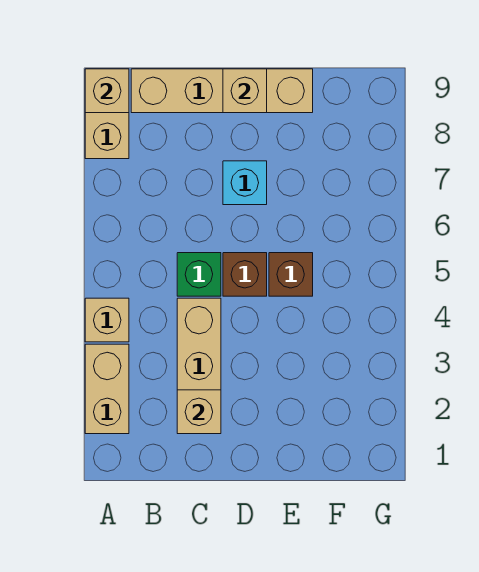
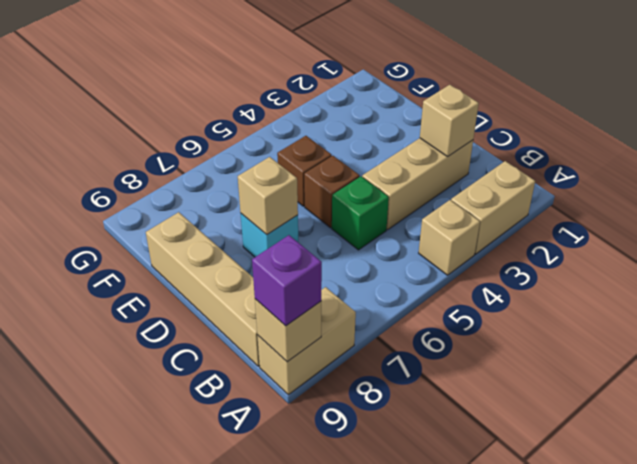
none -> purple brick A9 level 3
tan brick D9 level 2 -> tan brick D7 level 2

